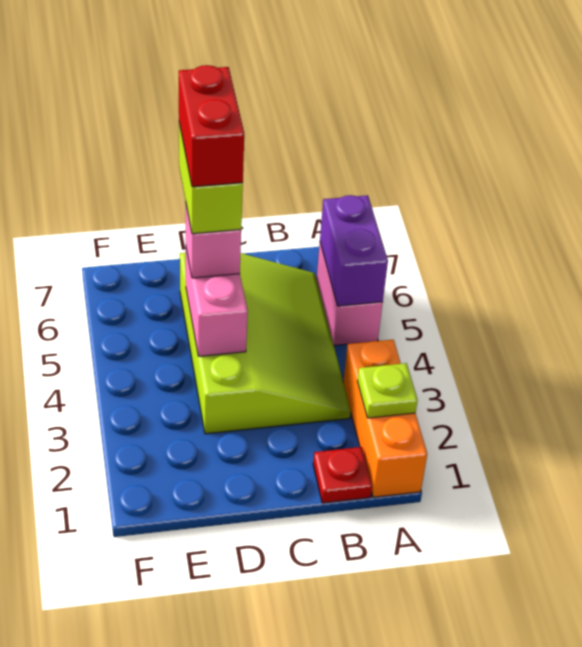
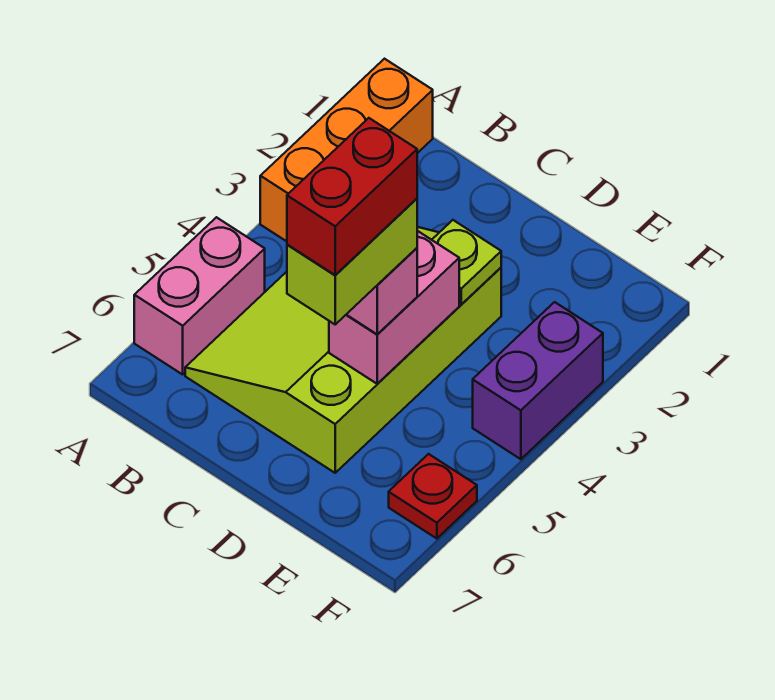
lime plate A2 level 2 -> lime plate D3 level 2
purple brick A5:A6 level 2 -> purple brick F3:F4 level 1
red plate B1 level 1 -> red plate F6 level 1

